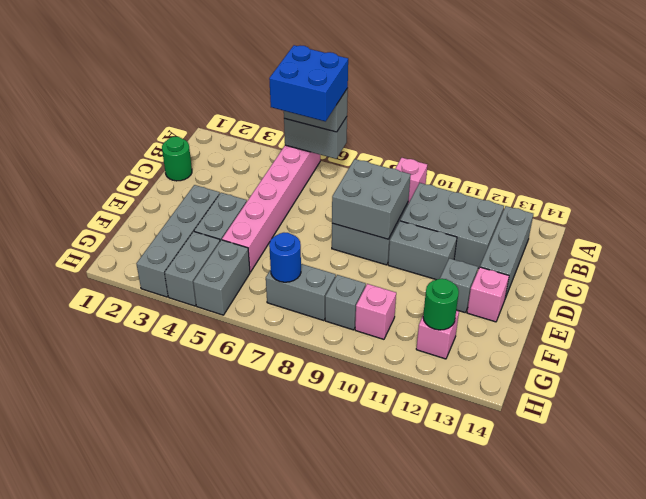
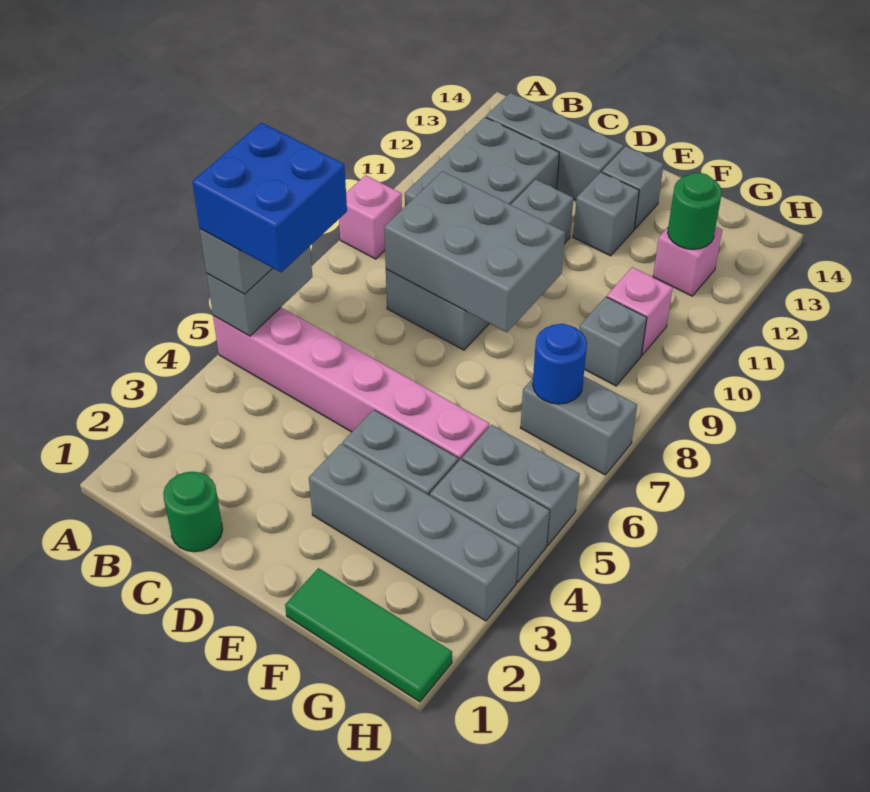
grey brick C8:D9 level 2 -> grey brick C8:E9 level 2
pink brick E13 level 1 -> grey brick E13 level 1
none -> green tile F1:H1 level 1
grey brick G7:G8 level 1 -> grey brick G7:H7 level 1

